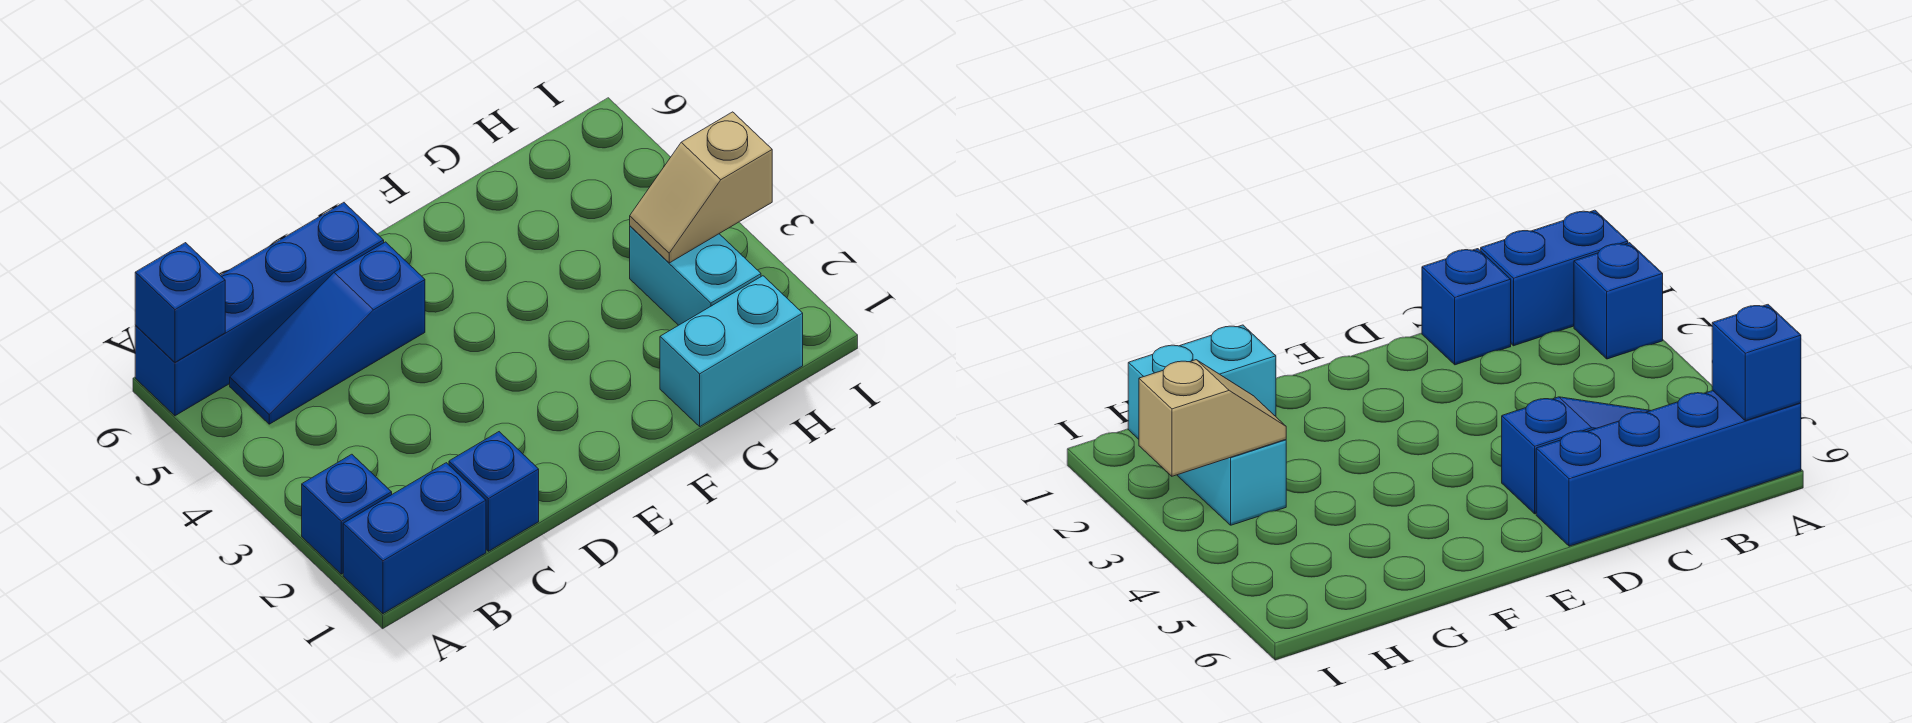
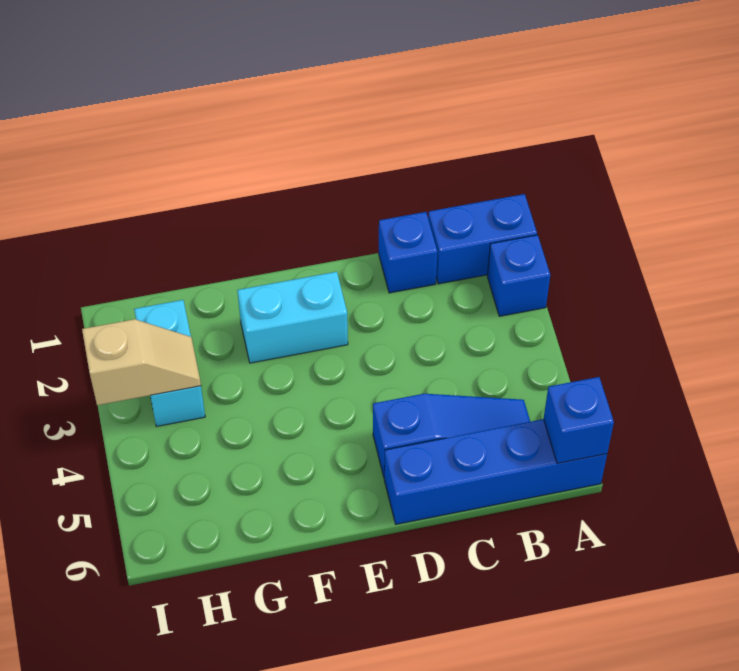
cyan brick G1:H1 level 1 -> cyan brick E2:F2 level 1

